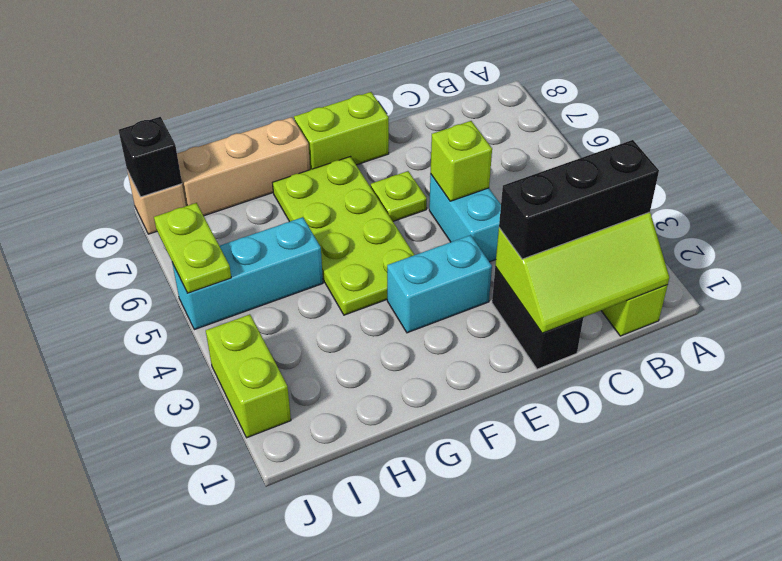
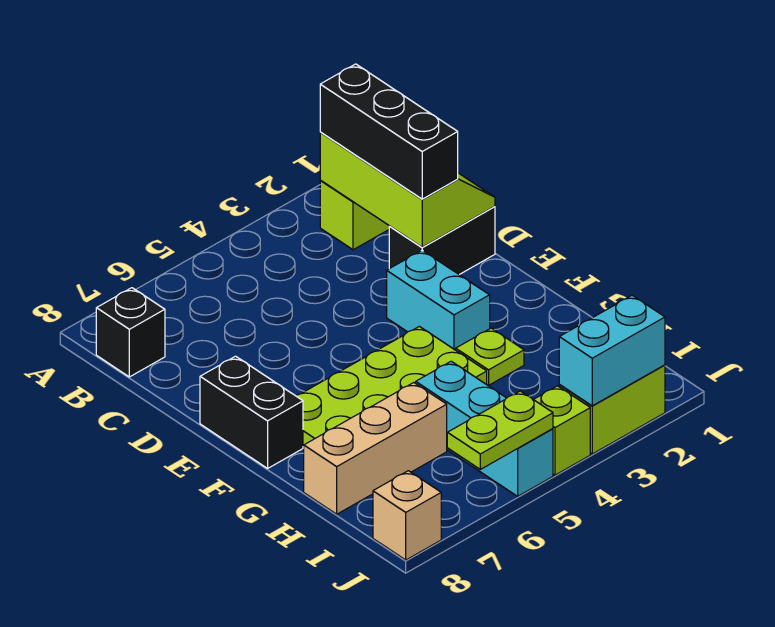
cyan brick D4:D5 level 1 -> cyan brick J2:J3 level 2
lime brick D5 level 2 -> lime brick J4 level 1
lime plate E6 level 1 -> lime plate G3 level 1
lime brick E8:F8 level 1 -> black brick E8:F8 level 1
tan brick G8:I8 level 1 -> tan brick H6:H8 level 1
black brick J8 level 2 -> black brick B8 level 1

